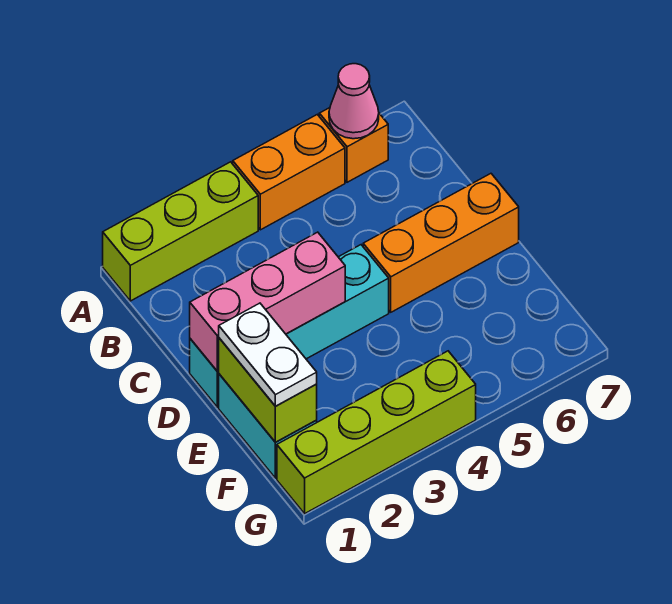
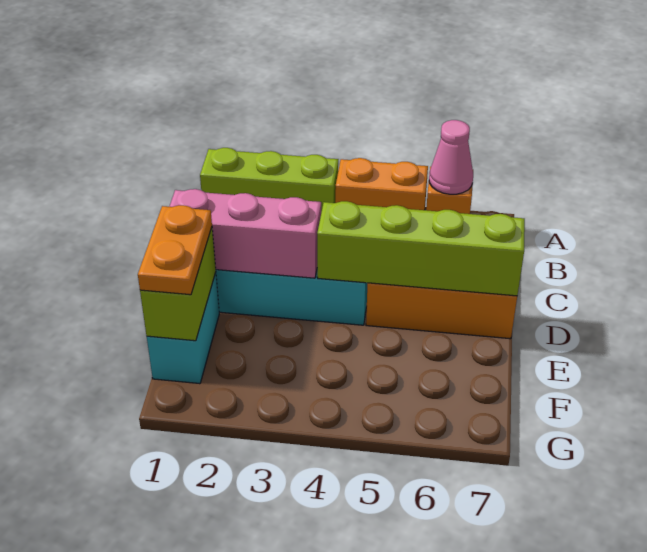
white plate E1:F1 level 3 -> orange plate E1:F1 level 3
lime brick G1:G4 level 1 -> lime brick D4:D7 level 2

